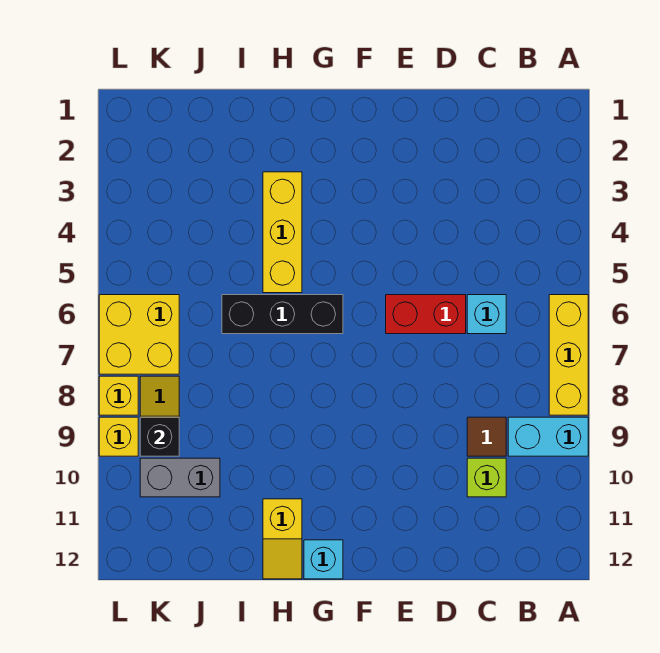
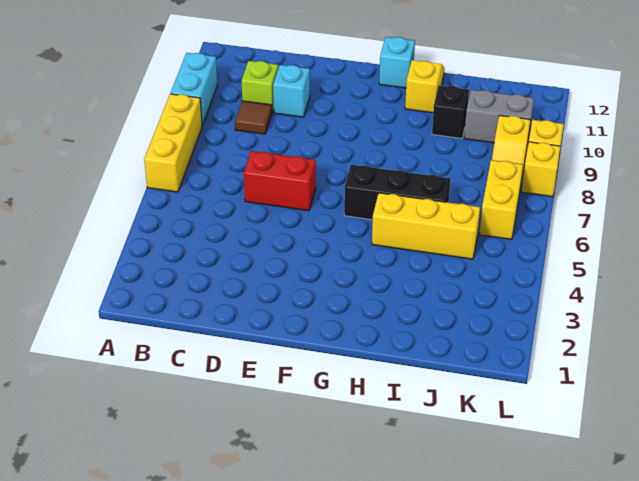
cyan brick A9:B9 level 1 -> cyan brick A9:A10 level 1
cyan brick C6 level 1 -> cyan brick D10 level 1
yellow brick H3:H5 level 1 -> yellow brick H5:J5 level 1
yellow brick K6:L7 level 1 -> yellow brick K6:K7 level 1
black brick K9 level 2 -> black brick I10 level 1

